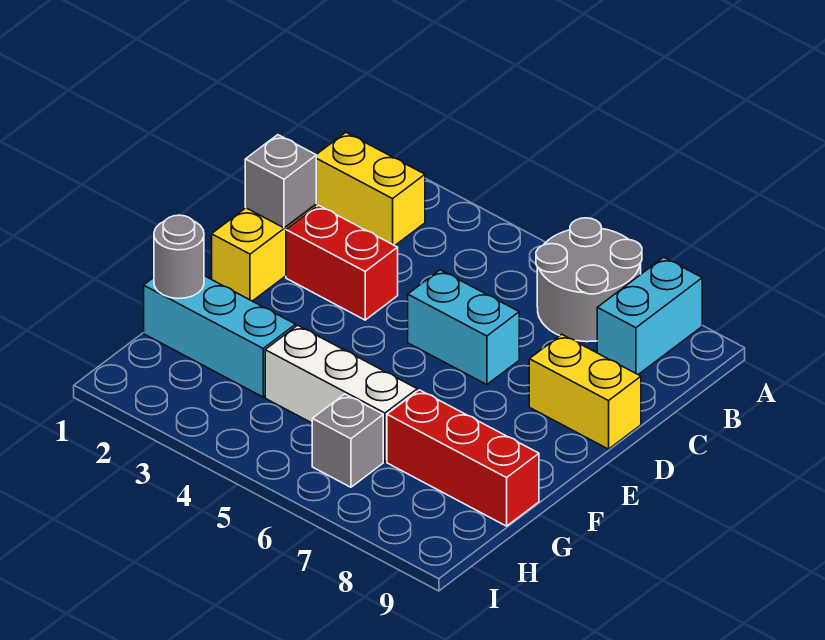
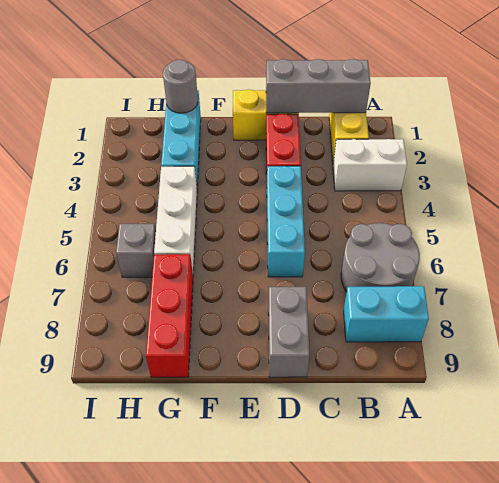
none -> white brick A3:B3 level 1
grey brick D1 level 2 -> grey brick B1:D1 level 2
cyan brick D5:D6 level 1 -> cyan brick D4:D6 level 1
yellow brick D8:D9 level 1 -> grey brick D8:D9 level 1

